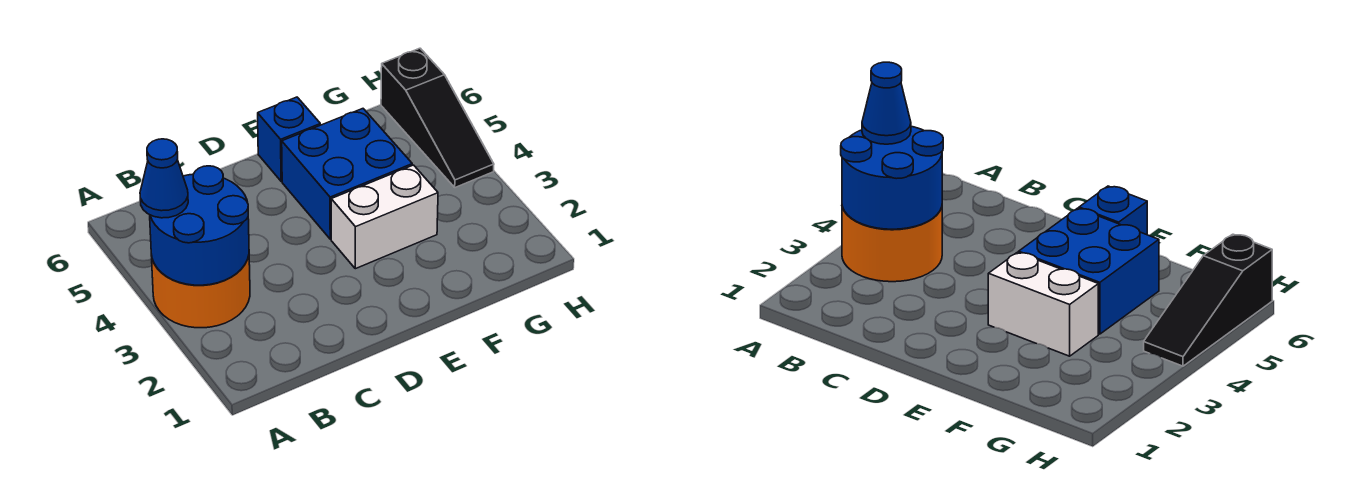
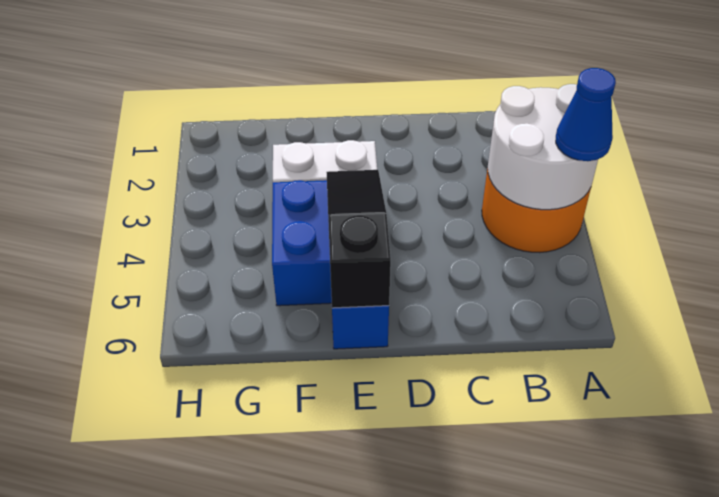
blue round brick A3:B4 level 2 -> white round brick A3:B4 level 2
black slope H4:H6 level 1 top 6 -> black slope E4:E6 level 2 top 6

